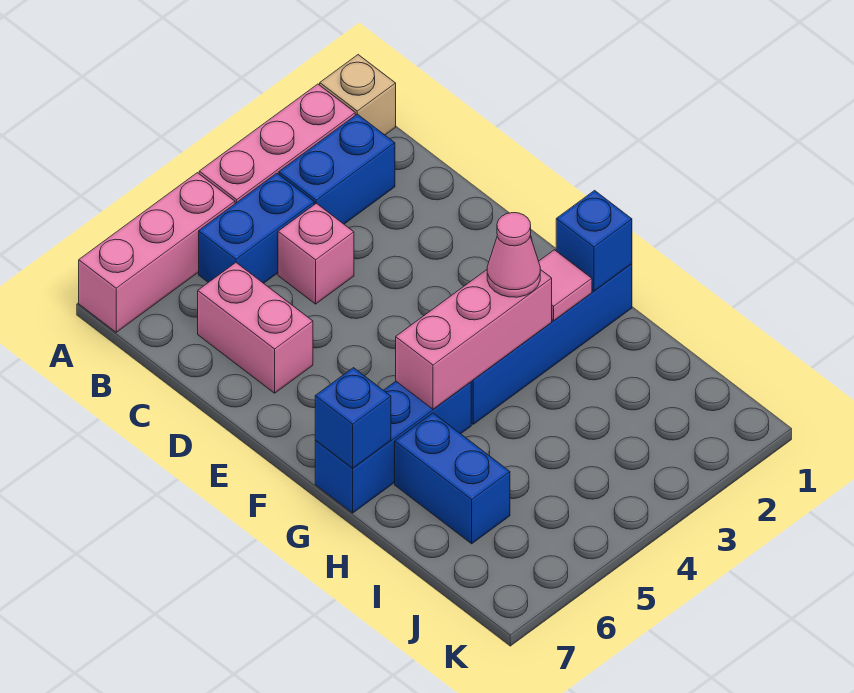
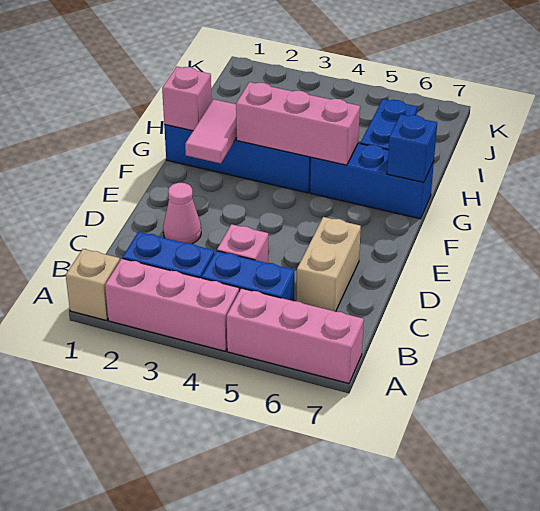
pink brick C6:D6 level 1 -> tan brick C6:D6 level 1
blue brick G1 level 2 -> pink brick G1 level 2
pink tile G2 level 2 -> pink tile F2:G2 level 2
pink cone G3 level 3 -> pink cone D2 level 1

